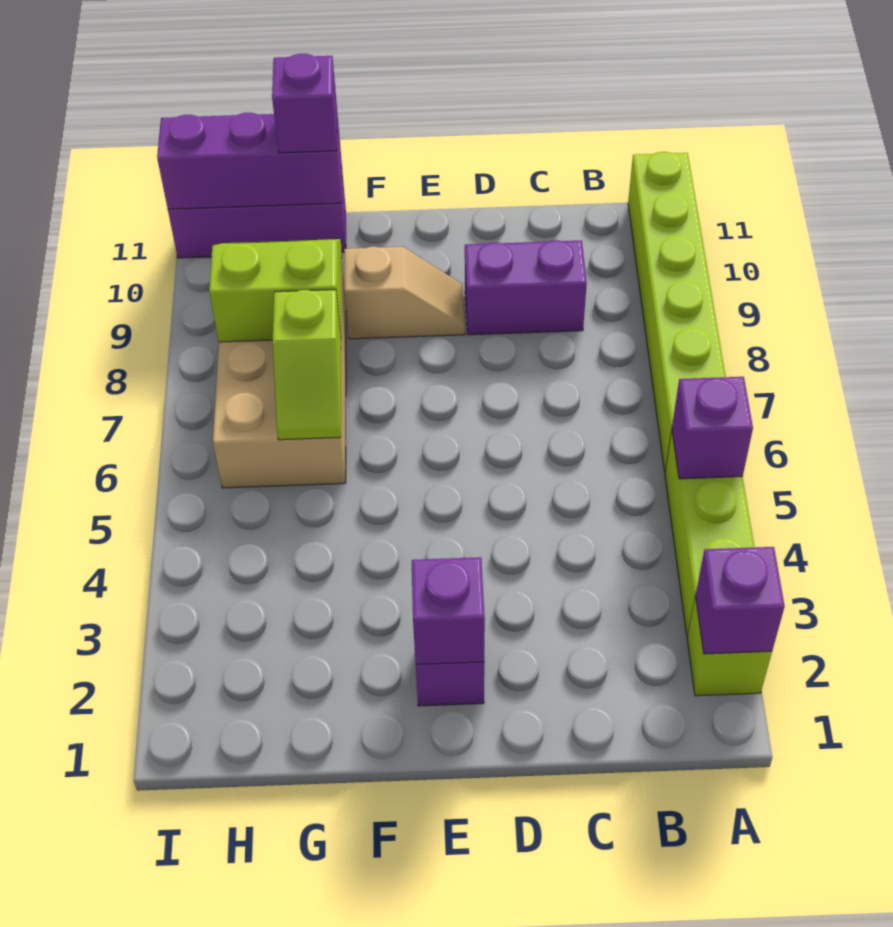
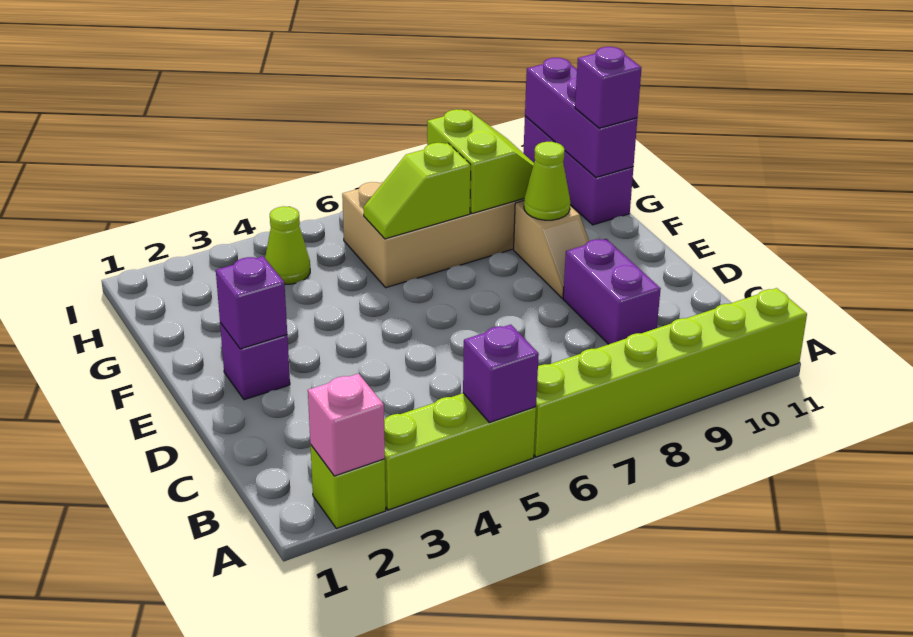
purple brick A2 level 2 -> pink brick A2 level 2
none -> lime cone F9 level 2
none -> lime cone H4 level 1

